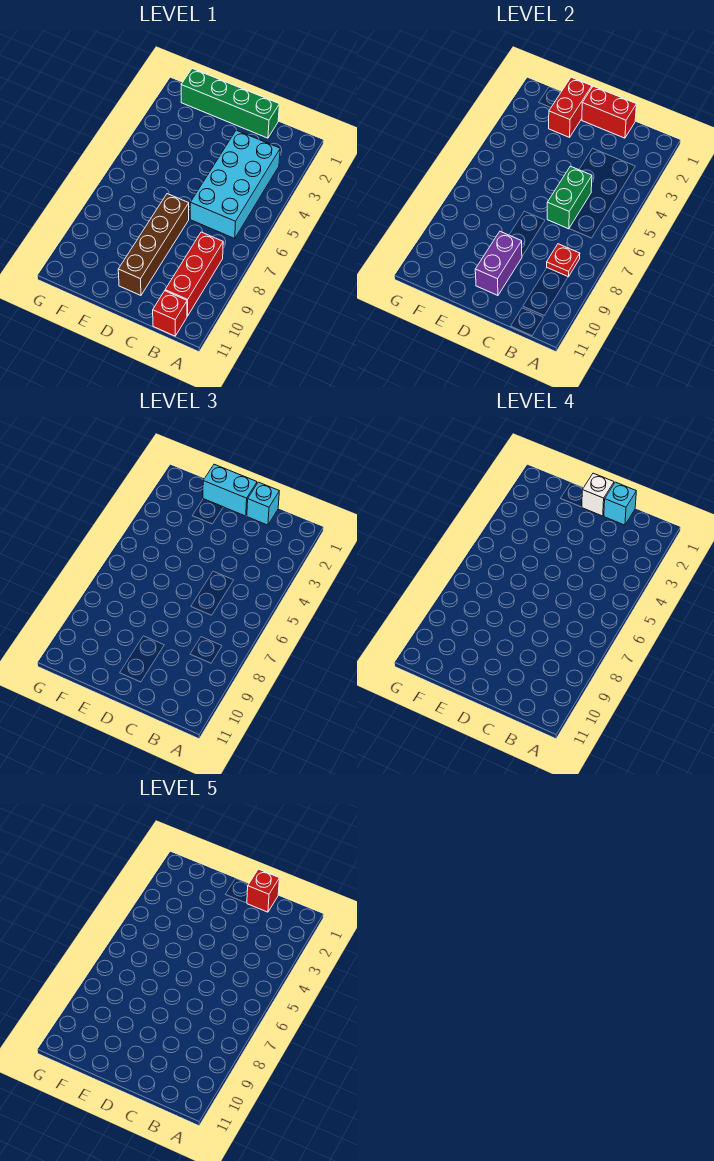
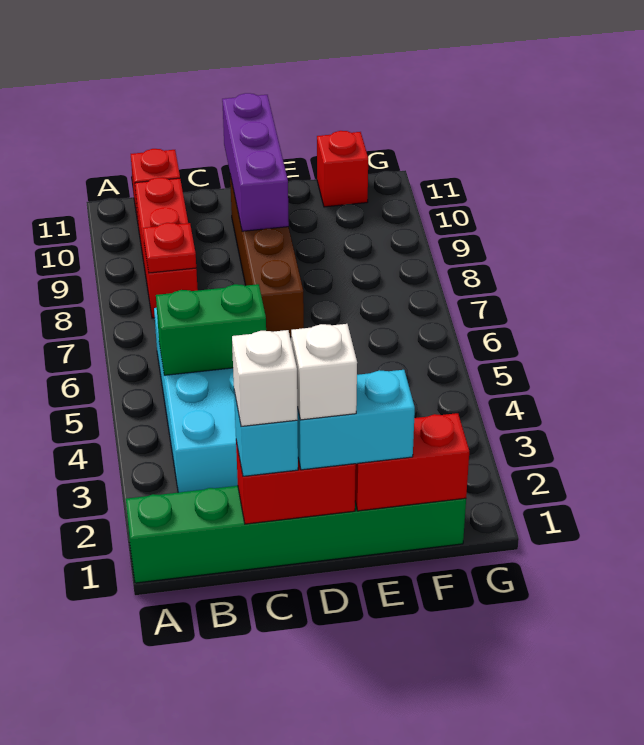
green brick C1:F1 level 1 -> green brick A1:F1 level 1
cyan brick C1 level 4 -> white brick C1 level 4
red brick C1 level 5 -> red brick F11 level 1
green brick C5:C6 level 2 -> green brick B5:C5 level 2
purple brick D9:D10 level 2 -> purple brick D9:D11 level 2
red brick E1:E2 level 2 -> red brick E1:F1 level 2

